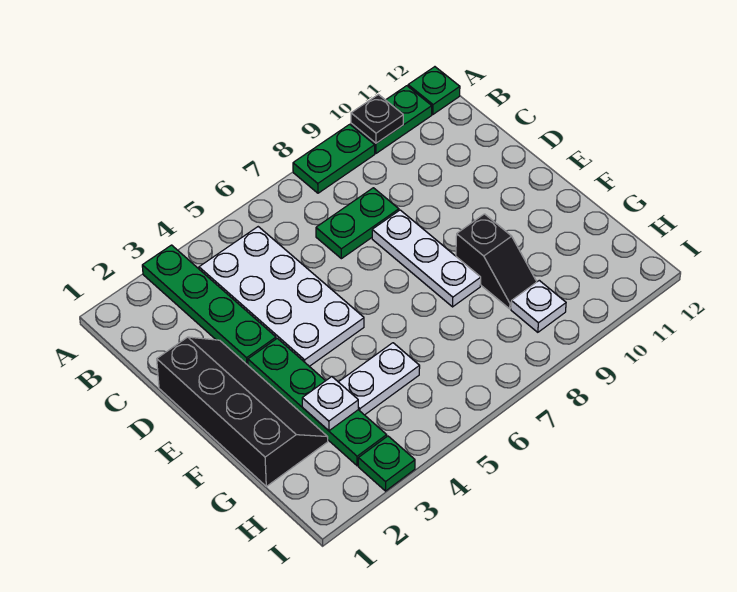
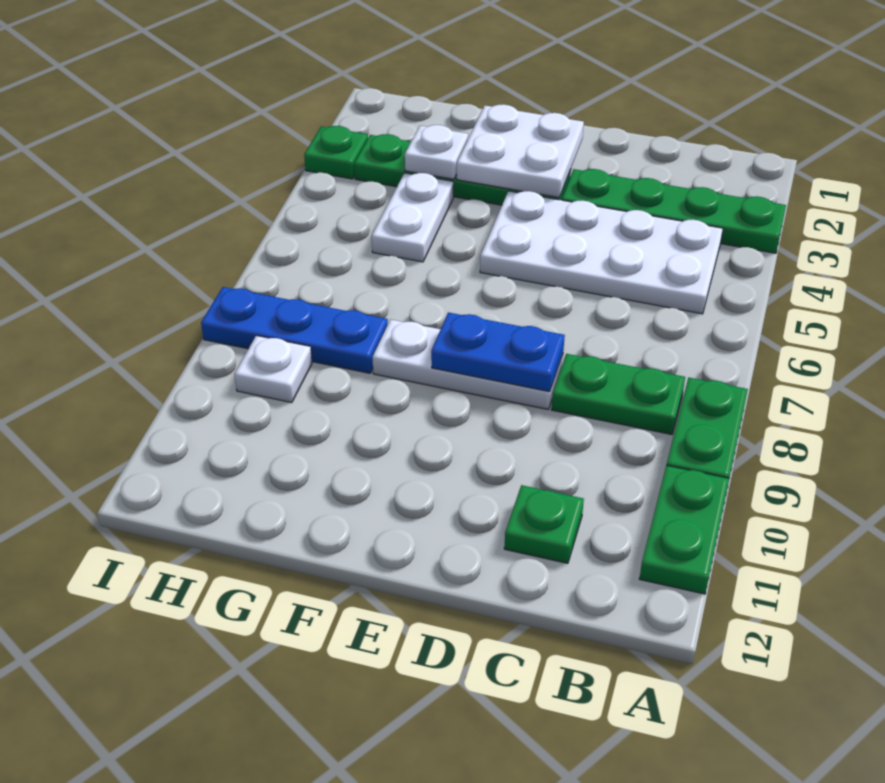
black plate A10 level 2 -> none
green plate A12 level 1 -> green plate C11 level 1
green plate C7:C8 level 1 -> green plate B8:C8 level 1
black slope D1:G2 level 1 top 1 -> none
none -> blue plate D8:E8 level 2
none -> white plate E2:F3 level 2
black slope F9:G9 level 1 top F -> none
none -> blue plate G8:I8 level 1

